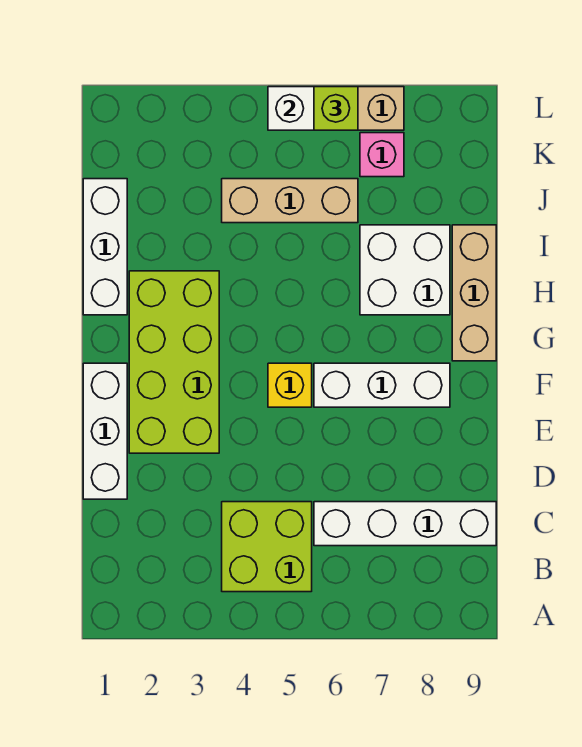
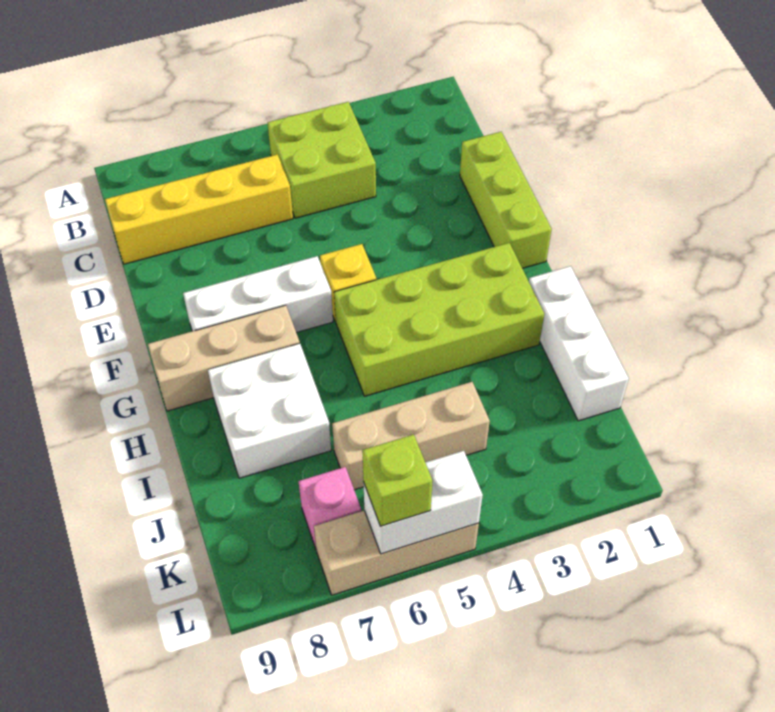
white brick C6:C9 level 1 -> yellow brick C6:C9 level 1
white brick D1:F1 level 1 -> lime brick D1:F1 level 1
lime brick E2:H3 level 1 -> lime brick G2:H5 level 1
tan brick G9:I9 level 1 -> tan brick G7:G9 level 1

